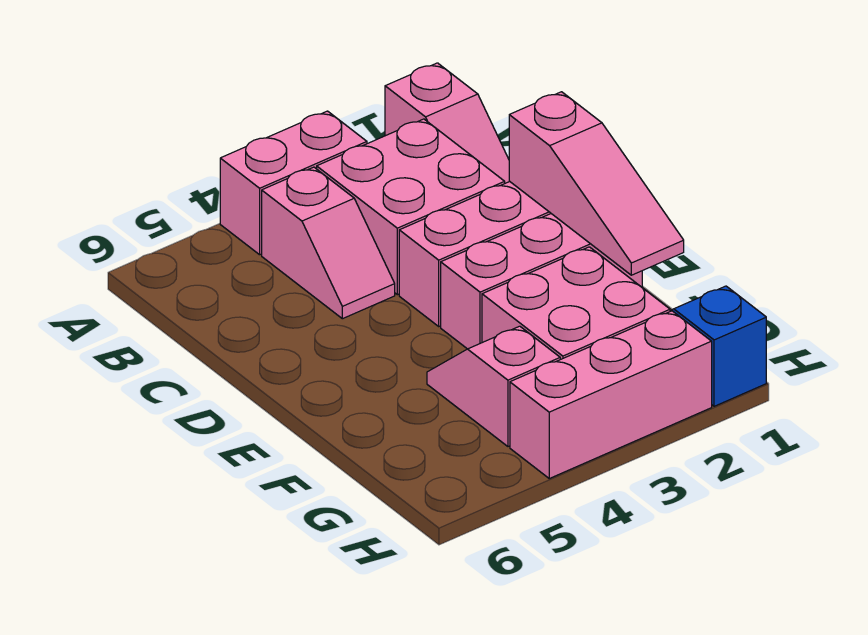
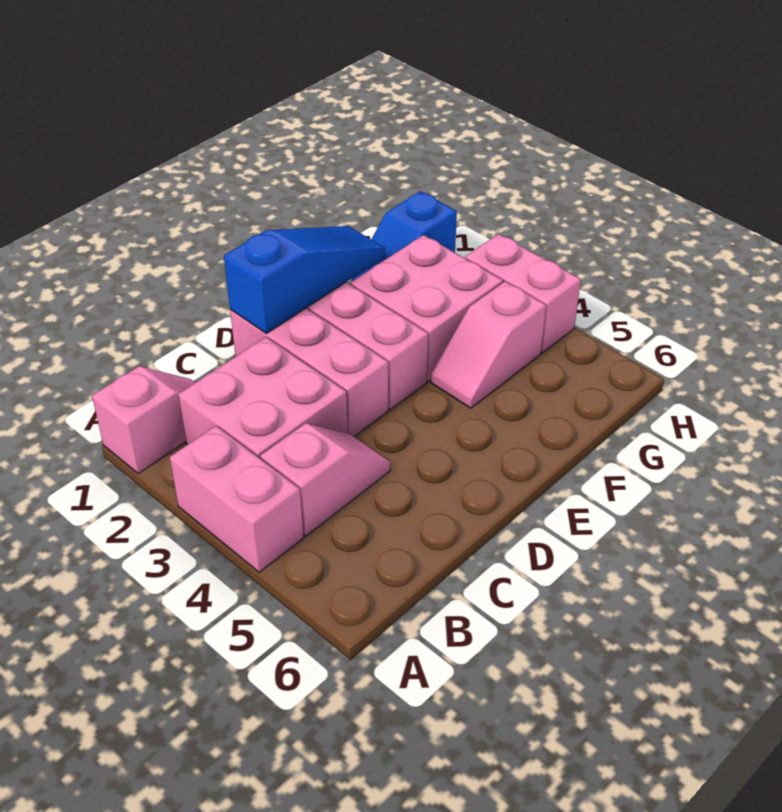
pink slope D1:F1 level 2 top D -> blue slope D1:F1 level 2 top D
pink brick H2:H4 level 1 -> pink brick H3:H4 level 1

